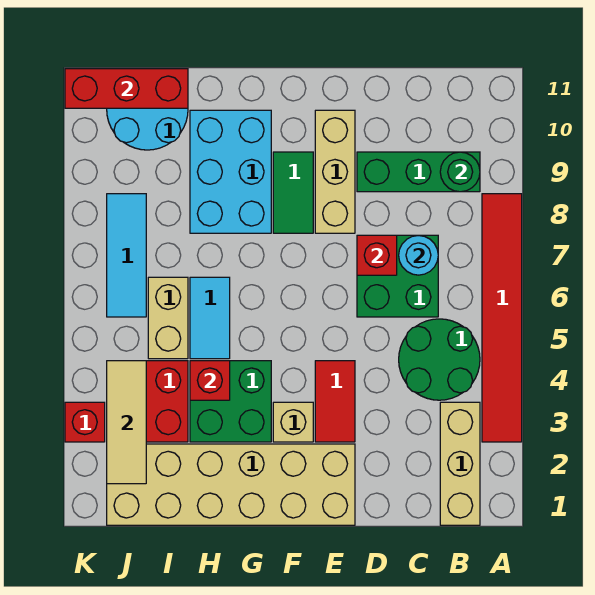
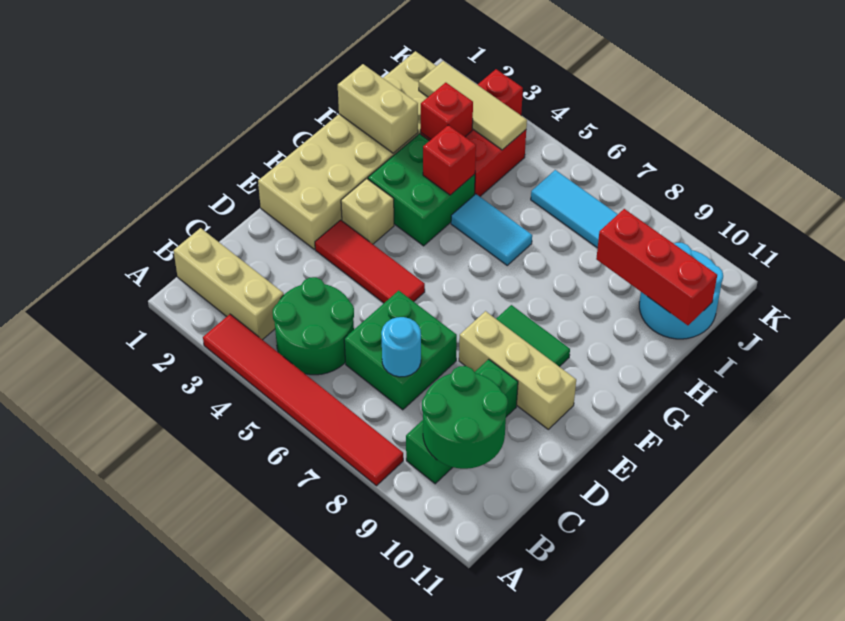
green round brick B9 level 2 -> green round brick B9:C10 level 2
red brick D7 level 2 -> red brick I3 level 2
red tile E3:E4 level 1 -> red tile E3:E5 level 1
cyan brick G8:H10 level 1 -> none
tan brick I5:I6 level 1 -> tan brick H1:H2 level 2
red brick I11:K11 level 2 -> red brick I9:I11 level 2

